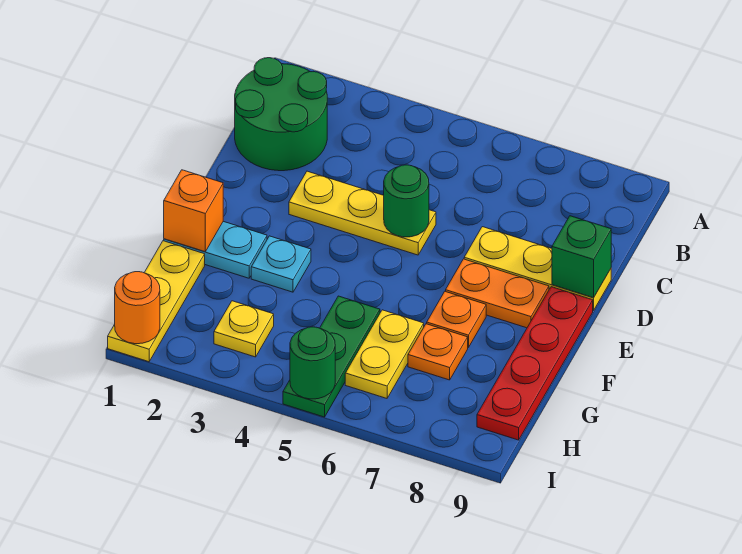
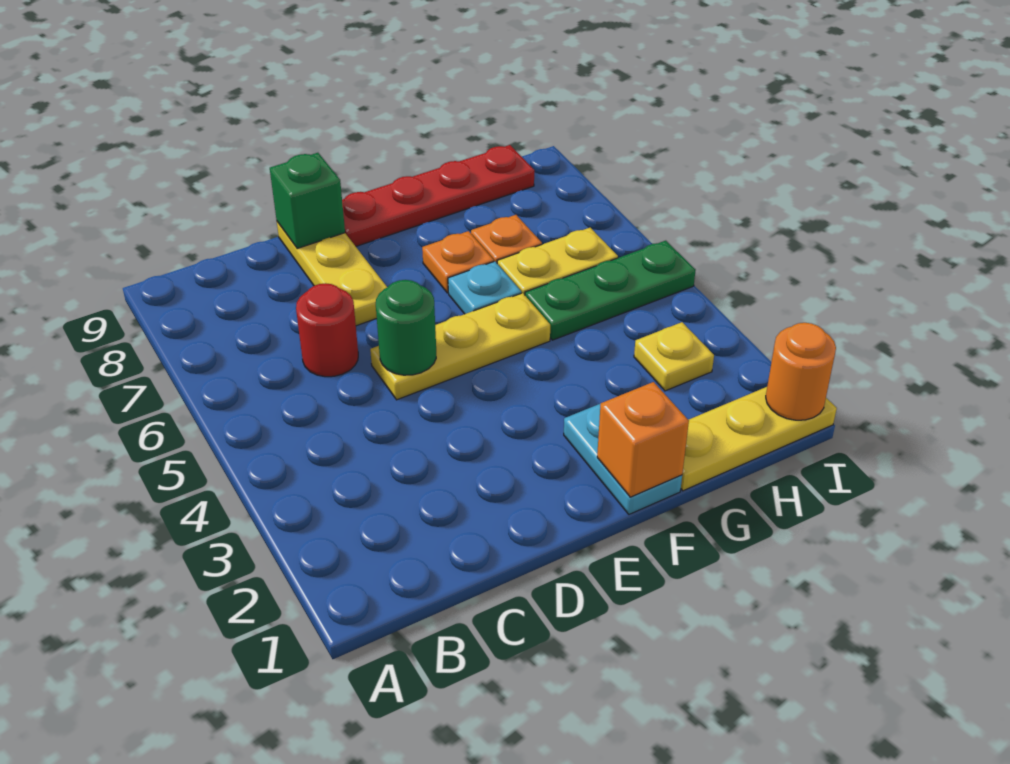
green round brick B1:C2 level 1 -> none
none -> red round brick C6 level 1
yellow plate D3:D5 level 1 -> yellow plate D5:F5 level 1
orange plate E7:E8 level 1 -> none
cyan plate F3 level 1 -> cyan plate F6 level 1
green round brick I5 level 2 -> none

